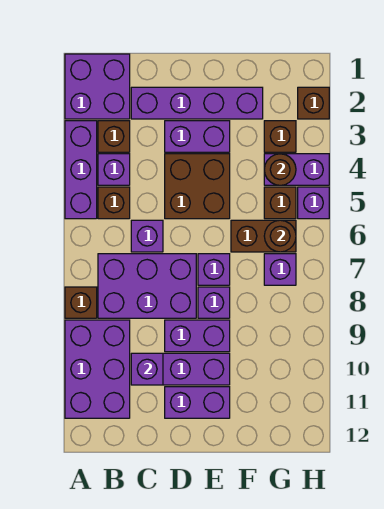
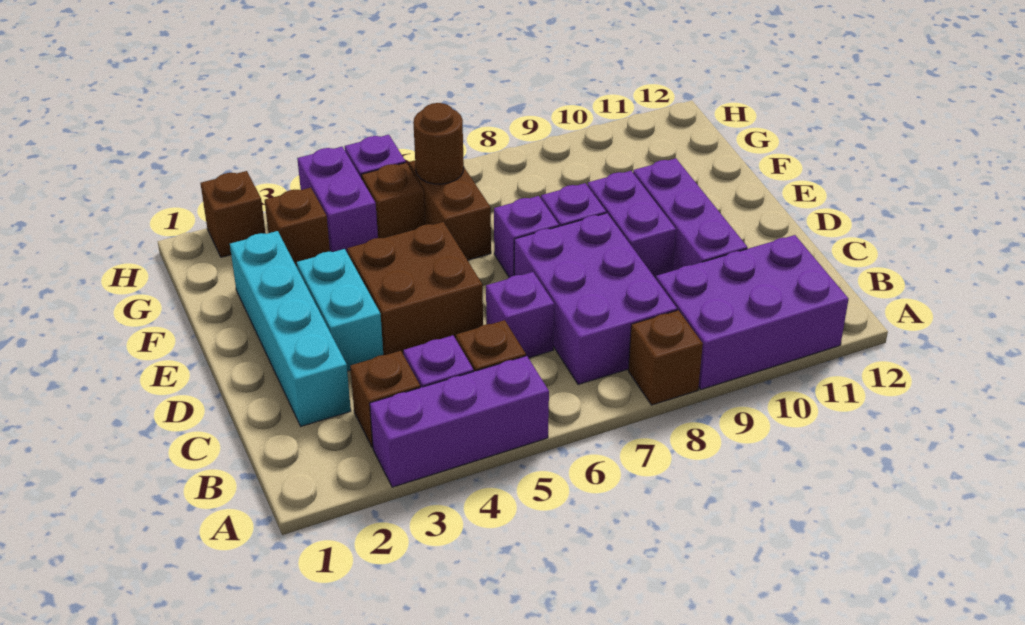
purple brick A1:B2 level 1 -> none
purple brick C2:F2 level 1 -> cyan brick C2:F2 level 1
purple brick C10 level 2 -> none
purple brick D3:E3 level 1 -> cyan brick D3:E3 level 1
purple brick D11:E11 level 1 -> none
brown round brick G4 level 2 -> none
purple brick G7 level 1 -> none

